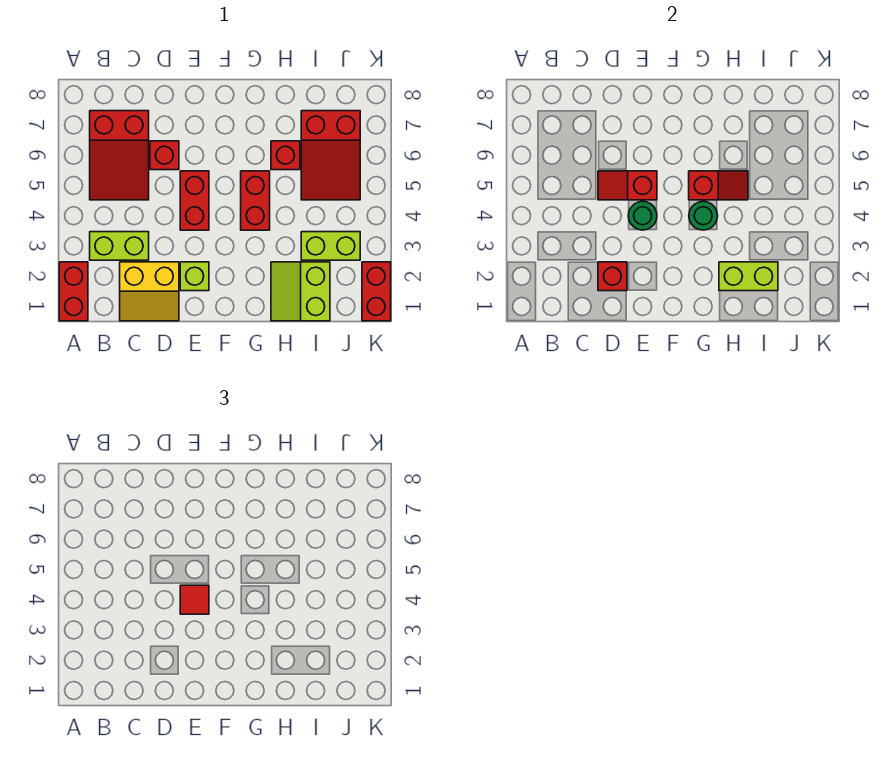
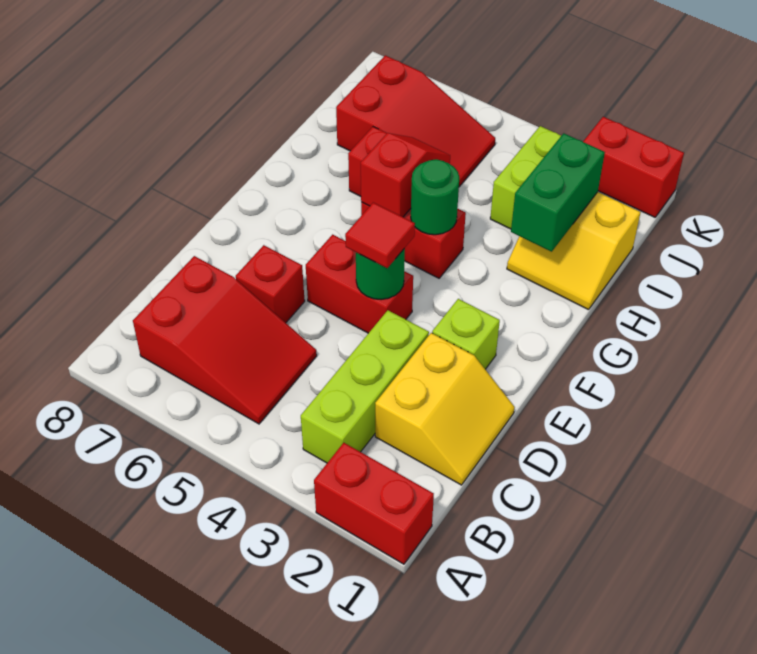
lime brick B3:C3 level 1 -> lime brick B3:D3 level 1
red brick D2 level 2 -> none
red slope D5:E5 level 2 top E -> none
lime slope H1:I2 level 1 top I -> yellow slope H1:I2 level 1 top I
lime brick H2:I2 level 2 -> green brick H2:I2 level 2

